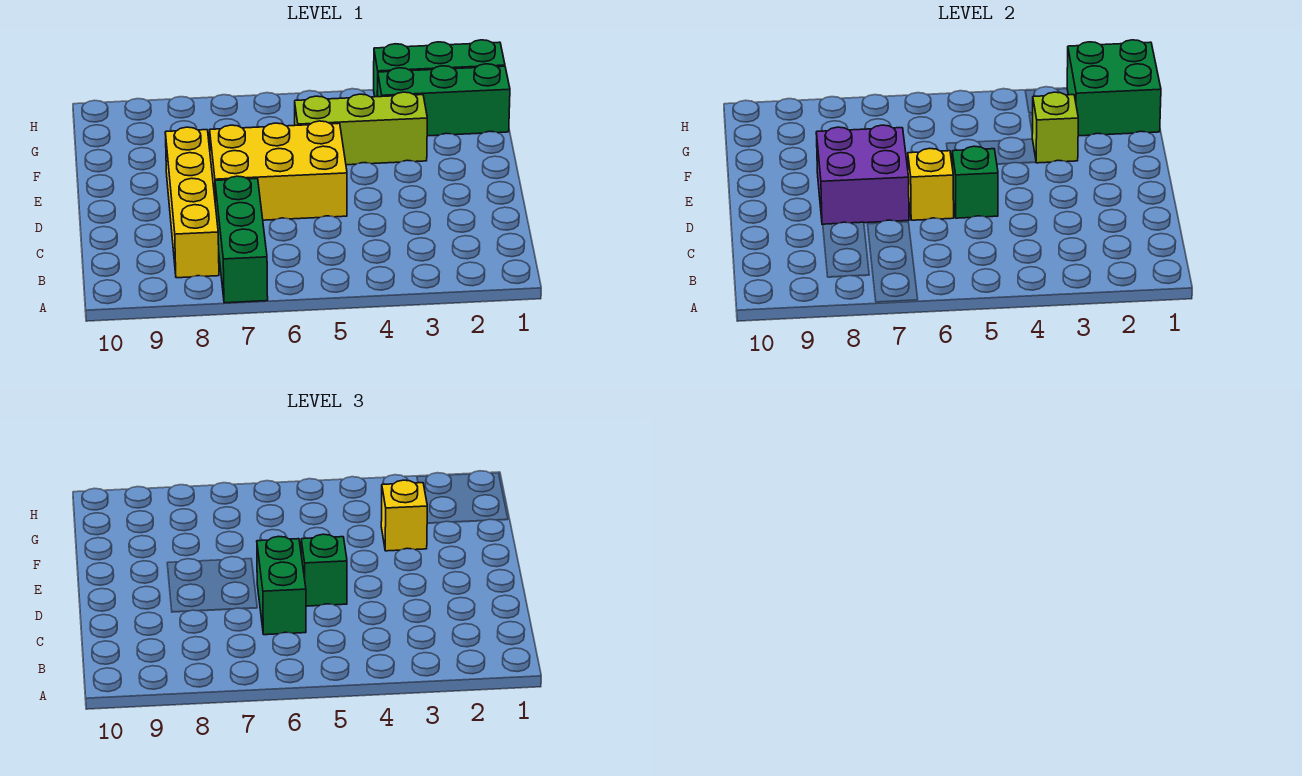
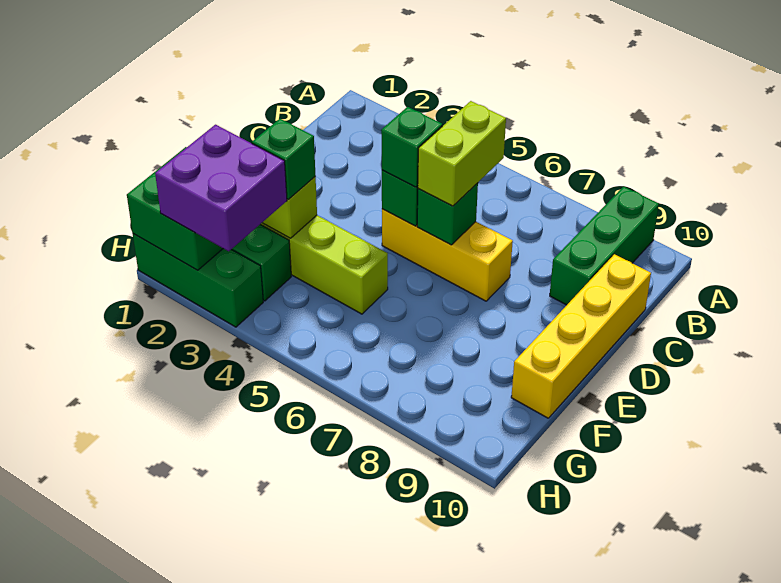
green brick A7:C7 level 1 -> green brick A9:C9 level 1
yellow brick B8:E8 level 1 -> yellow brick C10:F10 level 1
green brick C6:D6 level 3 -> lime brick C6:D6 level 3
yellow brick D5:E7 level 1 -> yellow brick D5:D7 level 1
yellow brick D6 level 2 -> green brick D6 level 2
purple brick D7:E8 level 2 -> purple brick G2:H3 level 3
yellow brick F3 level 3 -> green brick F3 level 3

